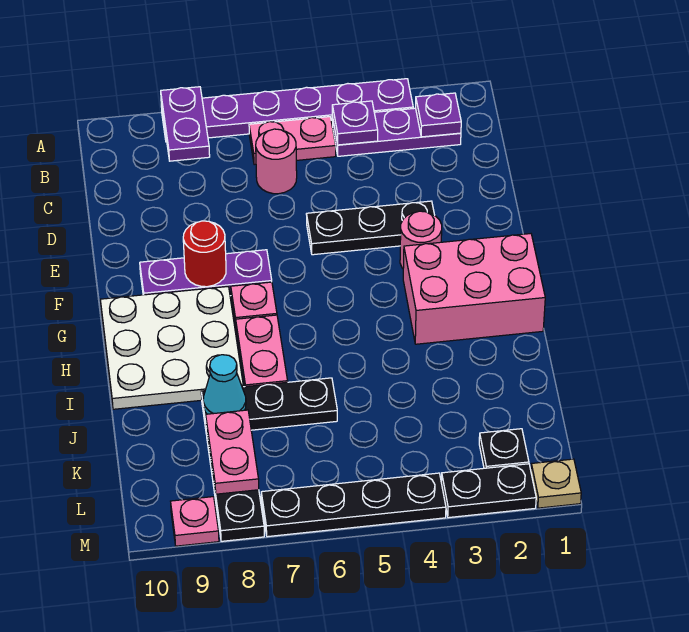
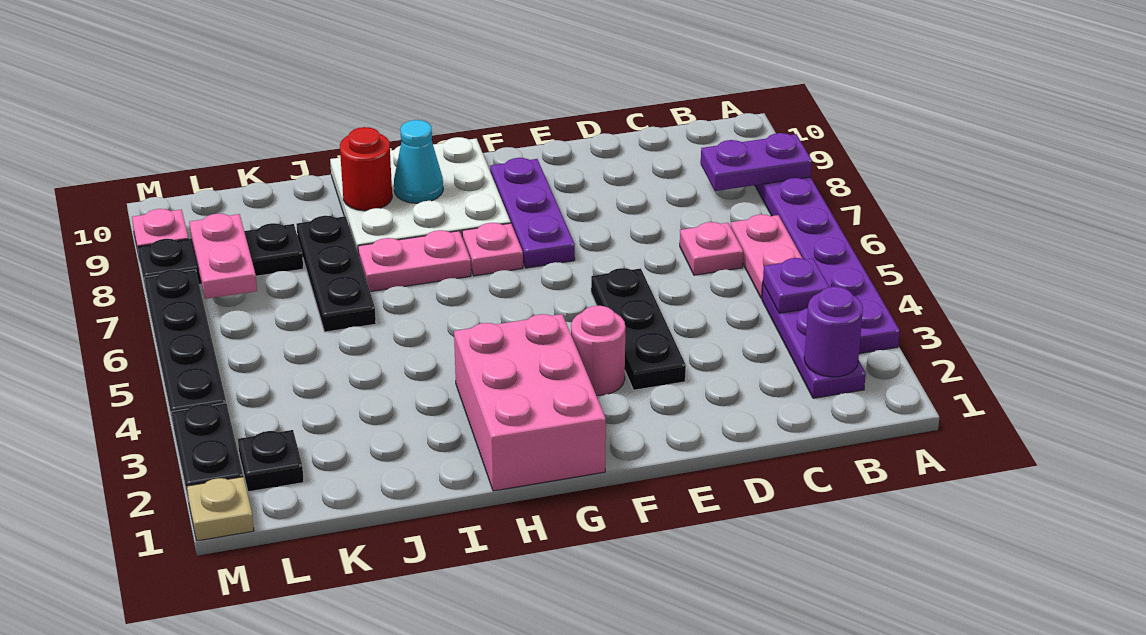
purple plate B2 level 2 -> purple round brick B2 level 2
pink round brick C6 level 1 -> pink plate C6 level 1
red round brick F8 level 2 -> red round brick I9 level 2
cyan cone J8 level 2 -> cyan cone H9 level 2
pink plate K8:L8 level 2 -> pink plate L7:L8 level 2

